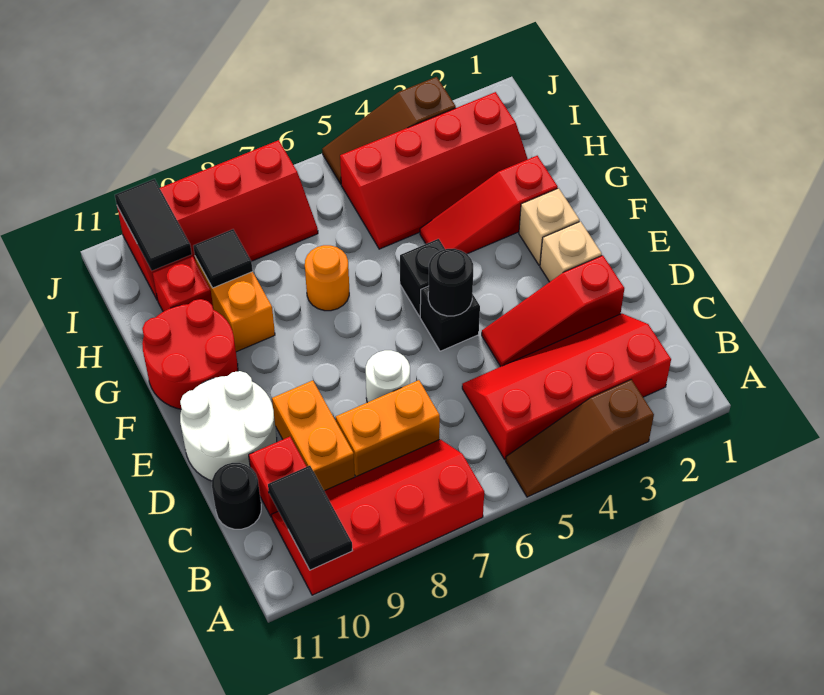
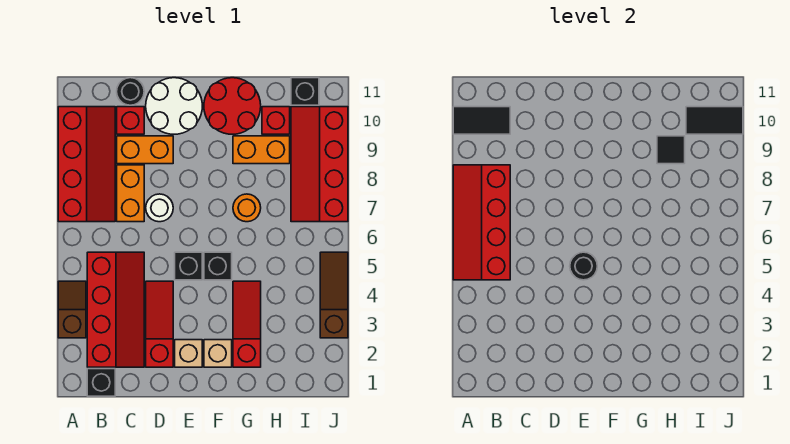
brown slope A3:A5 level 1 top 3 -> brown slope A3:A4 level 1 top 3
none -> black brick B1 level 1
red slope H2:I5 level 1 top I -> red slope A5:B8 level 2 top B
none -> black brick I11 level 1

